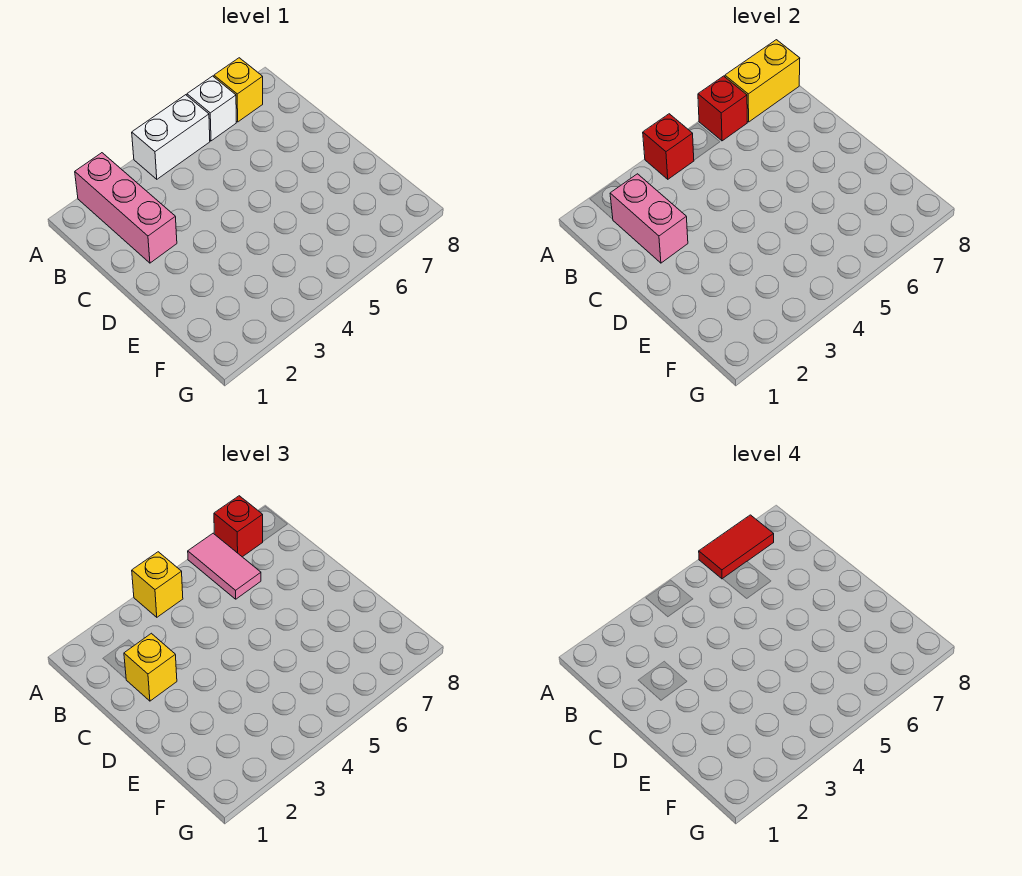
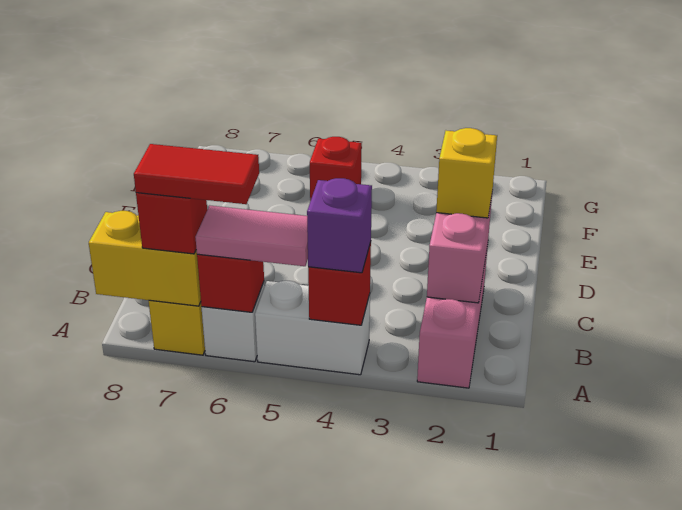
yellow brick A4 level 3 -> purple brick A4 level 3
pink tile A6:B6 level 3 -> pink tile A5:A6 level 3
none -> red brick F5 level 1

